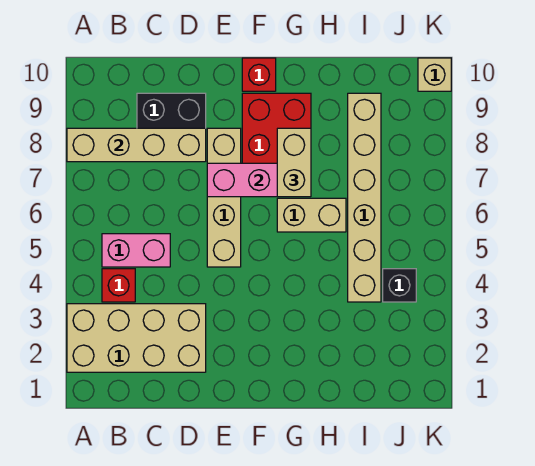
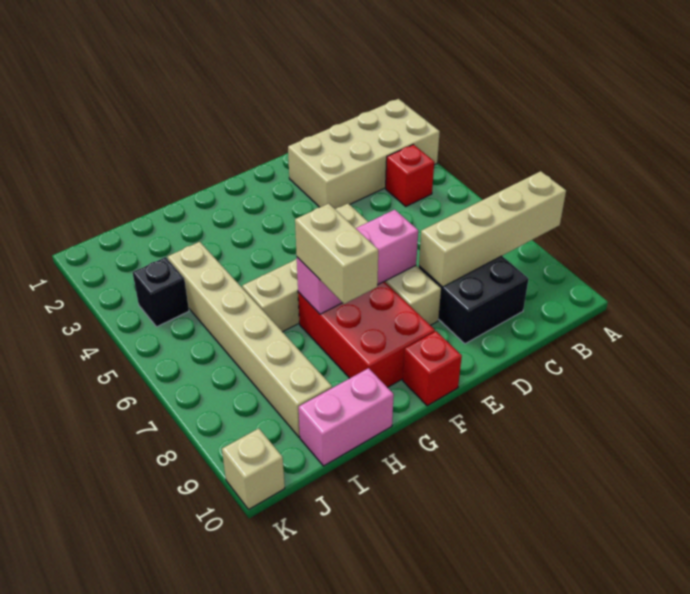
pink brick B5:C5 level 1 -> pink brick H10:I10 level 1

